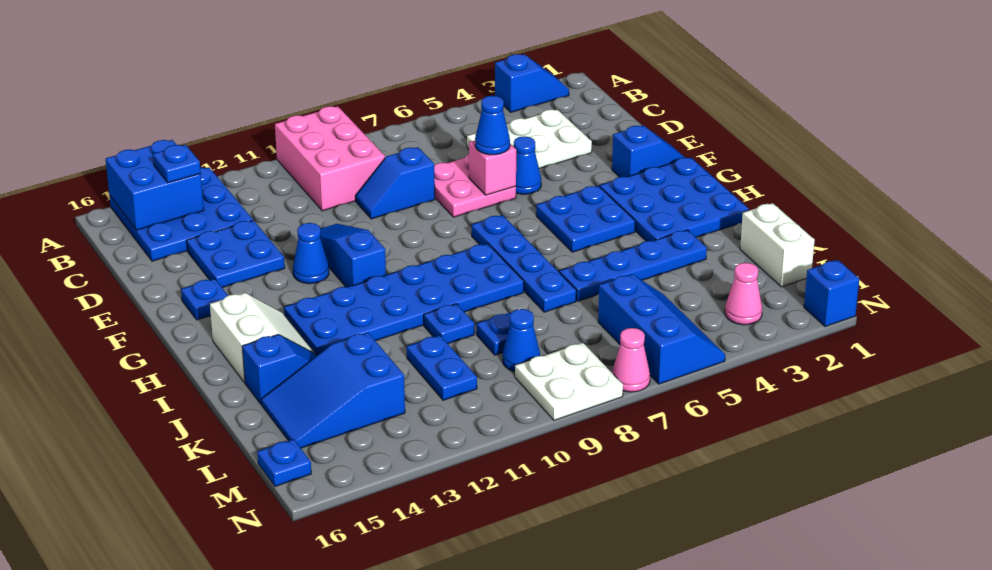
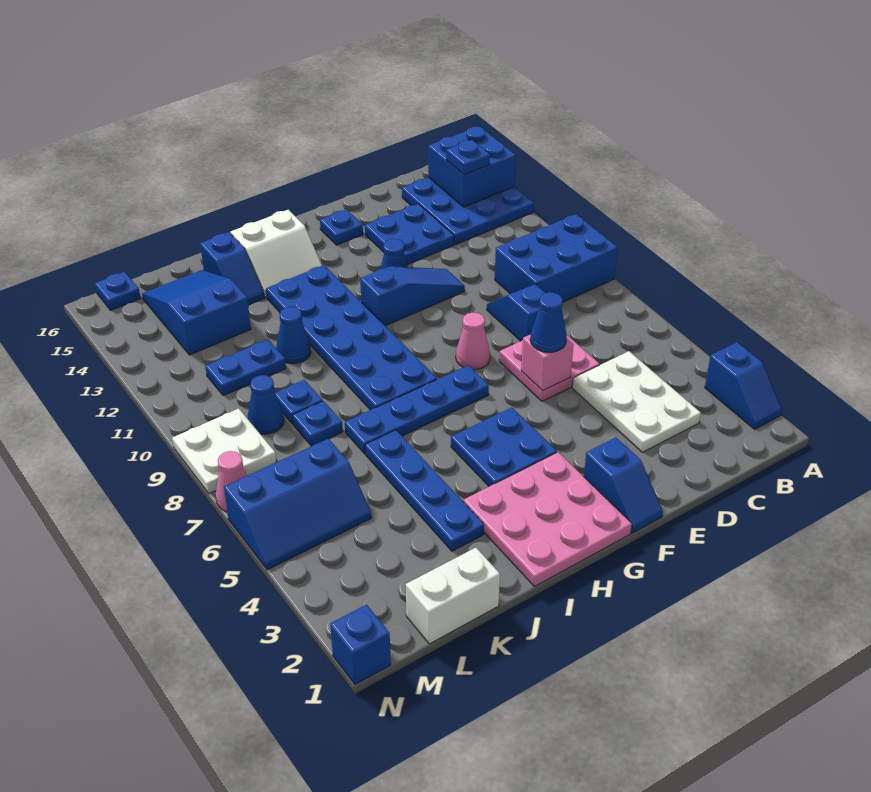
pink brick A9:C10 level 1 -> blue brick A9:C10 level 1
blue cone E5 level 1 -> blue cone J11 level 1
blue plate G1:I3 level 1 -> pink plate G1:I3 level 1
blue plate J10 level 1 -> blue plate K8 level 1
pink cone M3 level 1 -> pink cone F8 level 1

